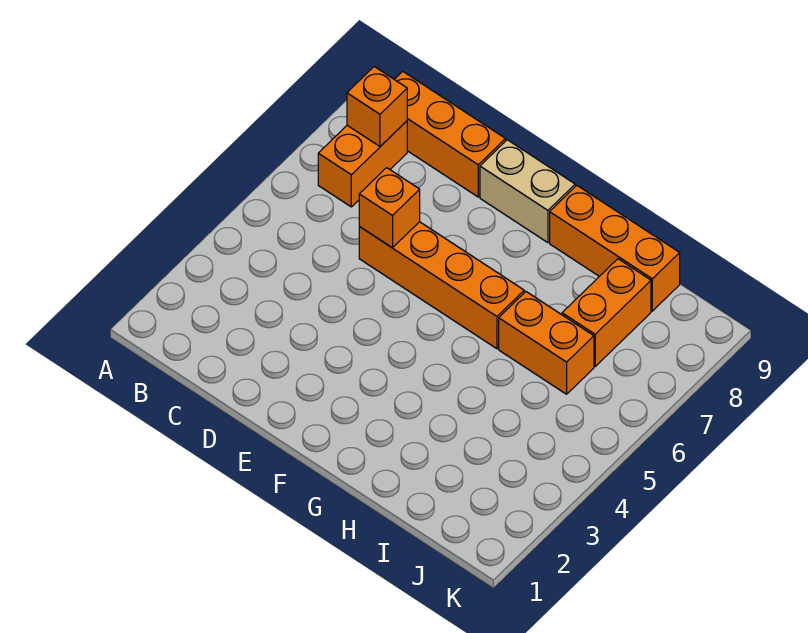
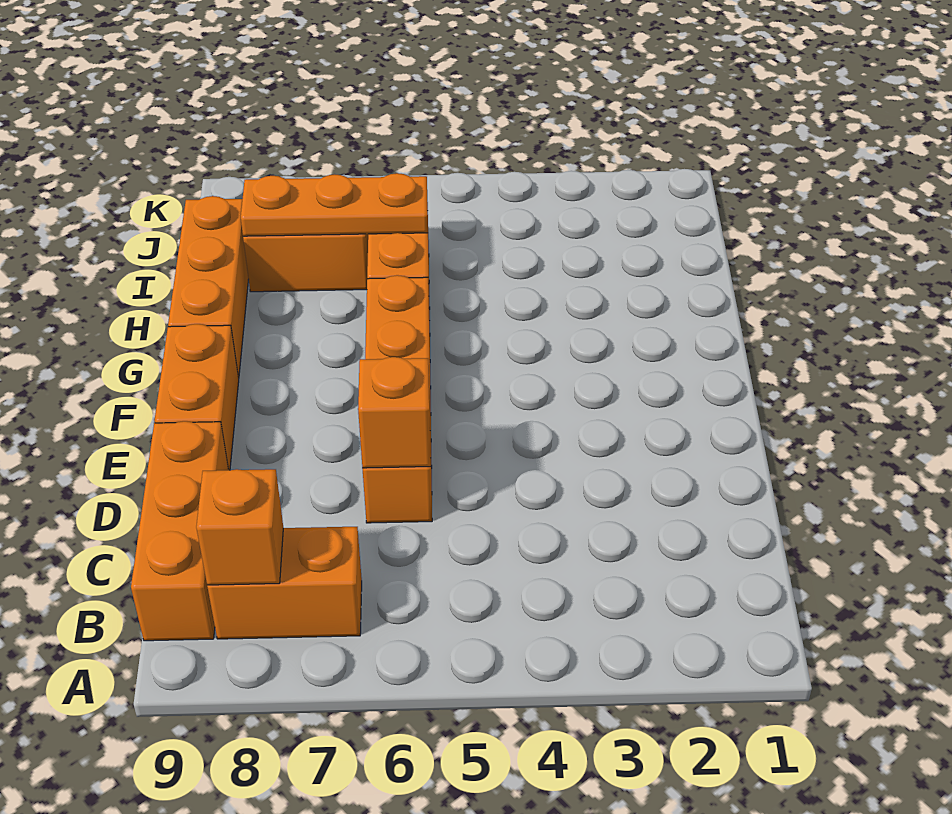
tan brick E9:F9 level 1 -> orange brick E9:F9 level 1
none -> orange plate I6:I8 level 2

